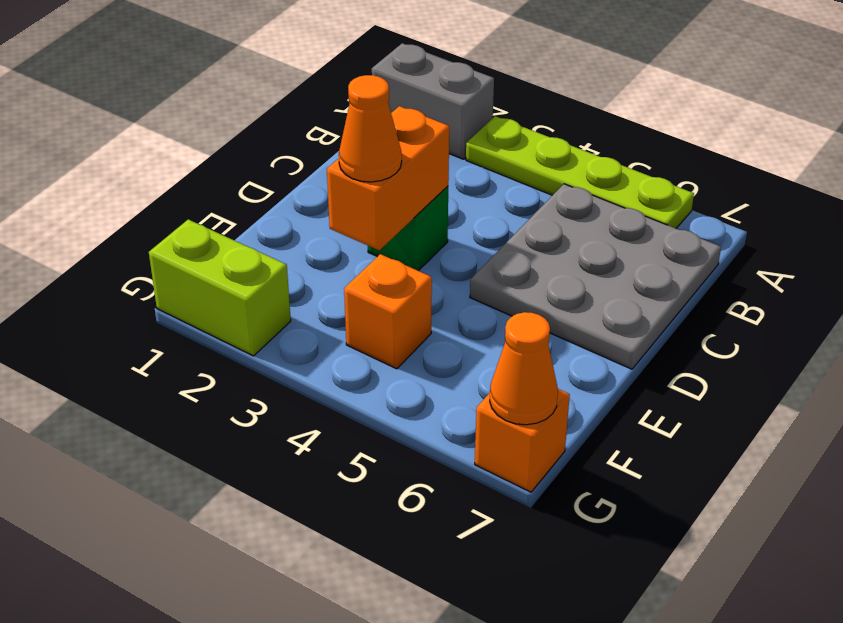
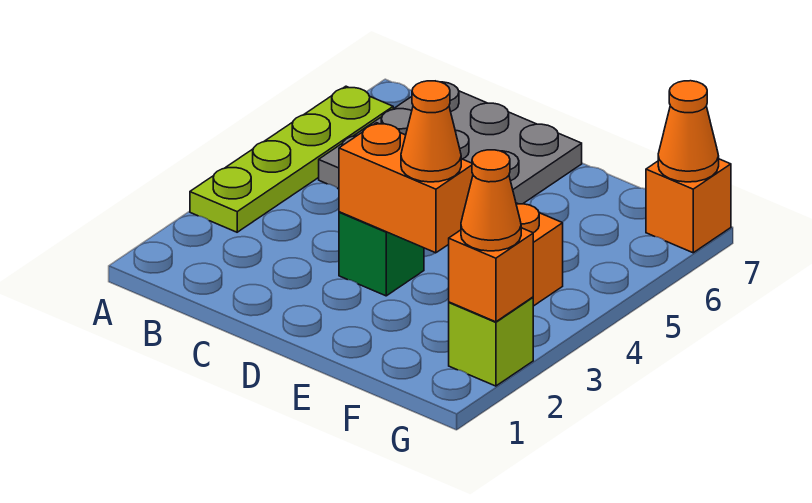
grey brick A1:A2 level 1 -> none
lime brick G1:G2 level 1 -> lime brick G2 level 1
none -> orange brick G2 level 2
none -> orange cone G2 level 3

